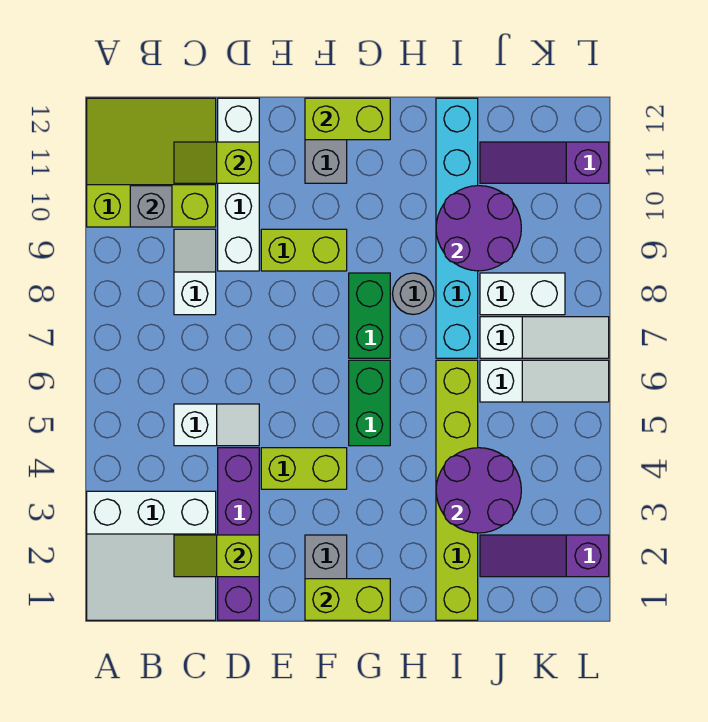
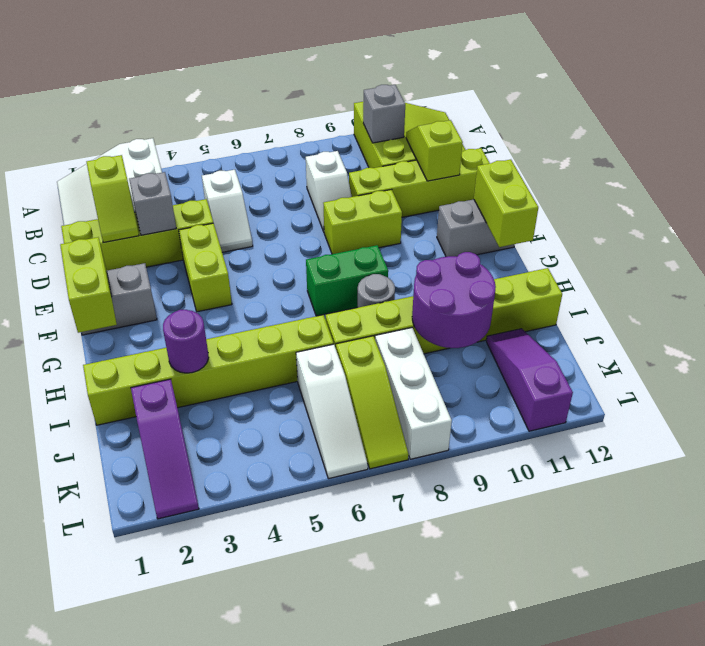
lime slope C2:D2 level 2 top D -> lime slope C2:D2 level 2 top C
white slope C8:C9 level 1 top 8 -> white slope C8:D8 level 1 top C
purple brick D1:D4 level 1 -> lime brick D1:D4 level 1
none -> grey brick D3 level 2
white brick D9:D12 level 1 -> lime brick D9:D12 level 1
lime brick E9:F9 level 1 -> lime brick E8:E9 level 1
green brick G5:G6 level 1 -> none
purple round brick I3:J4 level 2 -> purple round brick I3 level 2
cyan brick I7:I12 level 1 -> lime brick I7:I12 level 1
purple slope J2:L2 level 1 top L -> purple slope J2:L2 level 1 top J
white slope J7:L7 level 1 top J -> lime slope J7:L7 level 1 top J
white brick J8:K8 level 1 -> white brick J8:L8 level 1

